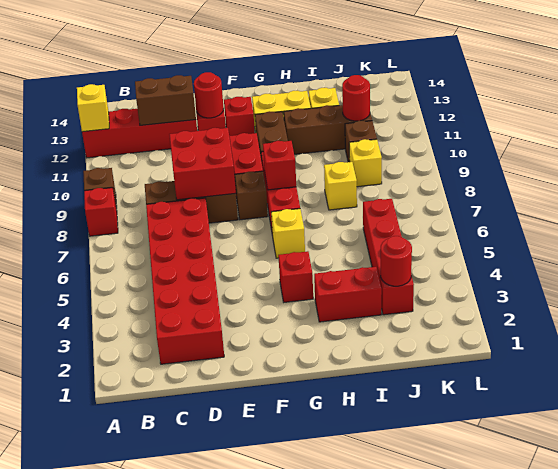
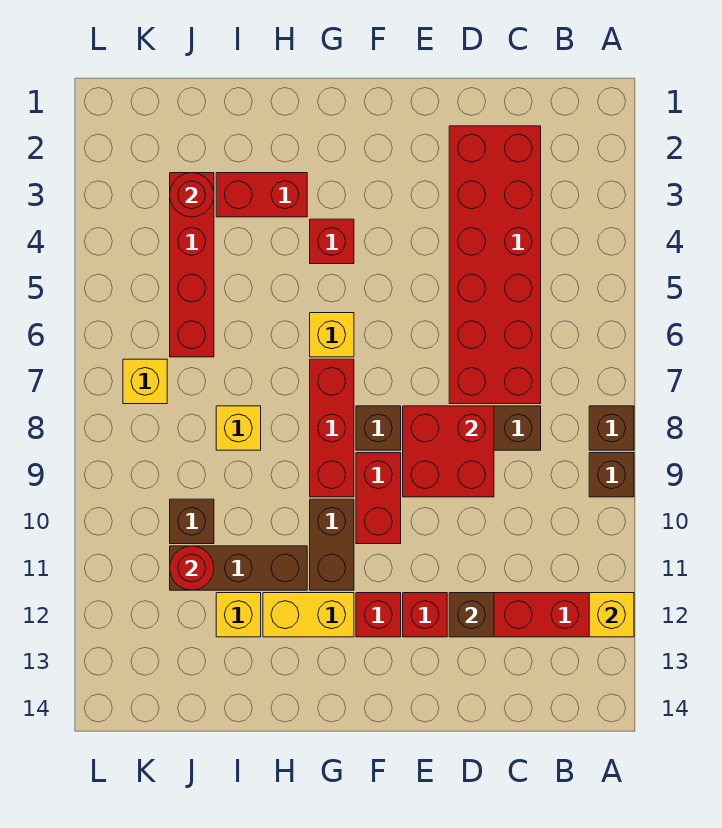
red brick A8 level 1 -> brown brick A8 level 1
brown brick C12:D12 level 2 -> brown brick D12 level 2
red round brick E12 level 2 -> none
red brick G8 level 2 -> none
yellow brick J9 level 1 -> yellow brick K7 level 1

